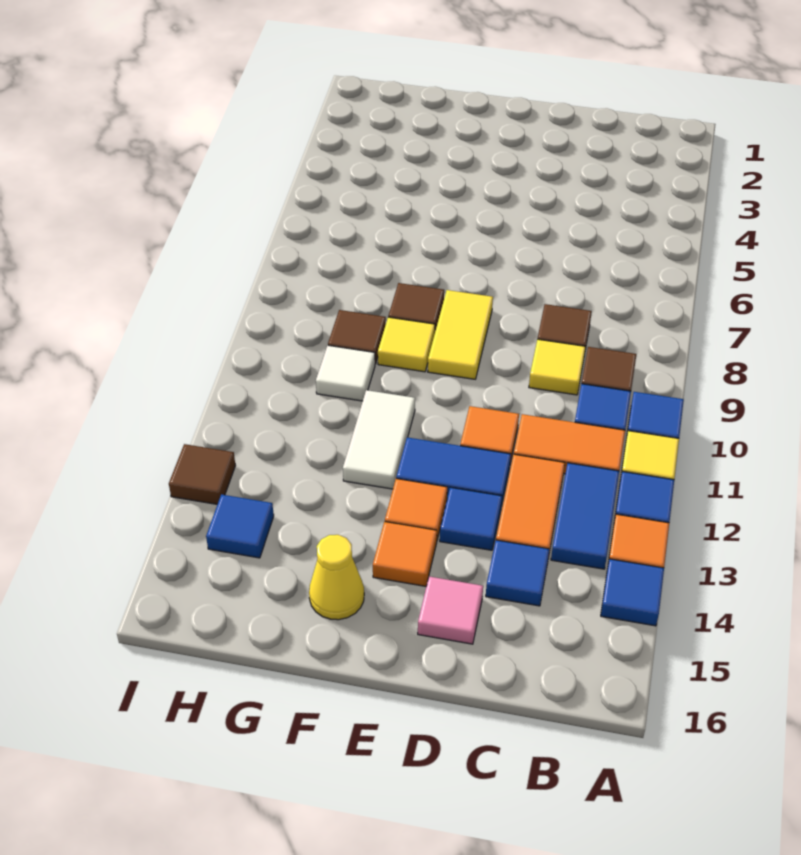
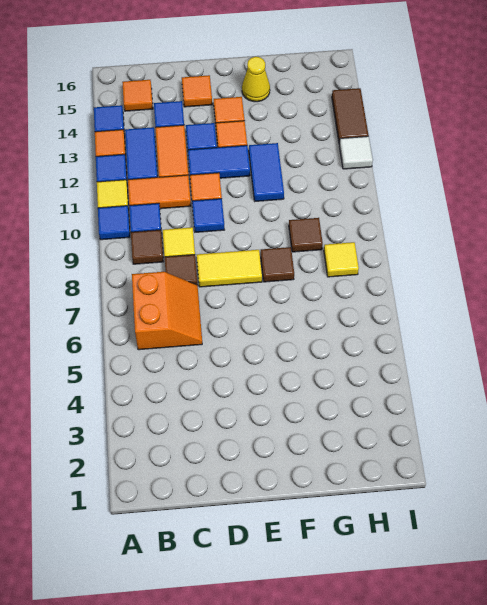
none -> orange slope B6:C7 level 1 top B
none -> orange tile B15 level 1
pink tile D15 level 1 -> orange tile D15 level 1
yellow tile E8:E9 level 1 -> yellow tile D8:E8 level 1
yellow tile F9 level 1 -> yellow tile H8 level 1
white tile F11:F12 level 1 -> blue tile F11:F12 level 1
white tile G10 level 1 -> white tile I12 level 1
blue tile H14 level 1 -> blue tile D10 level 1
brown tile I13 level 1 -> brown tile I13:I14 level 1

